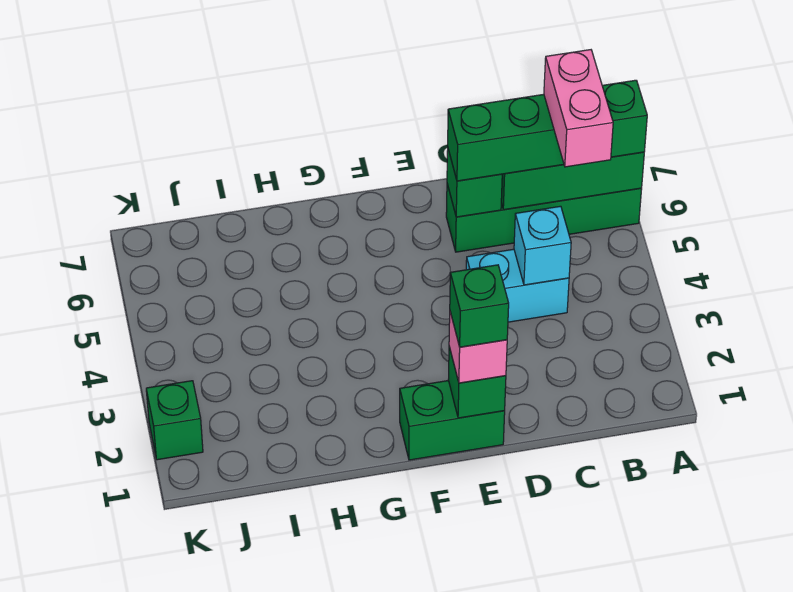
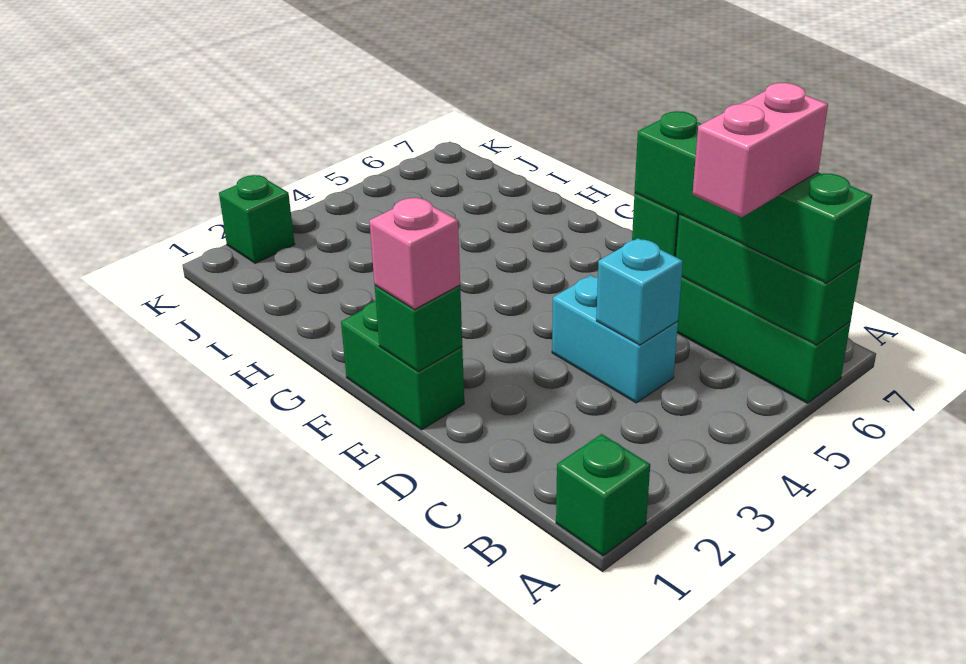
green brick E1 level 4 -> green brick A1 level 1

